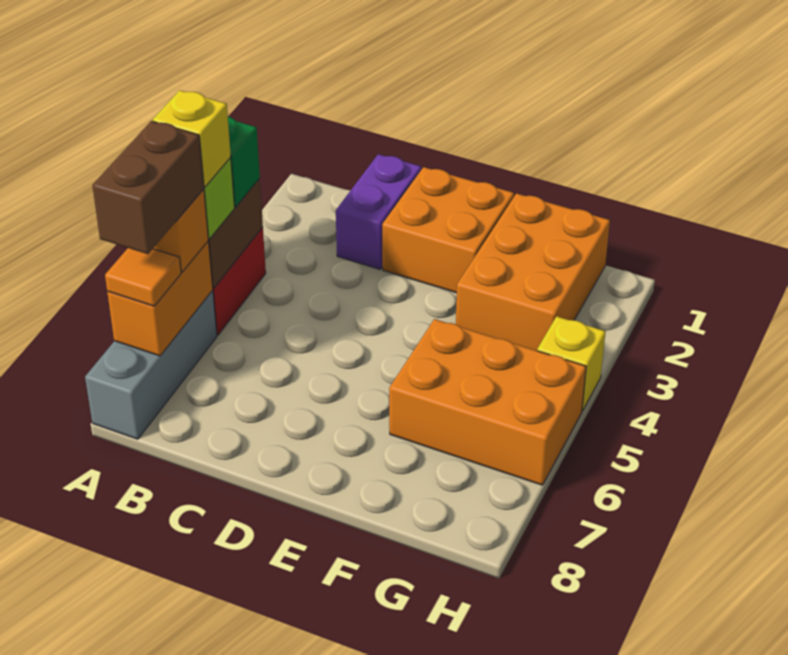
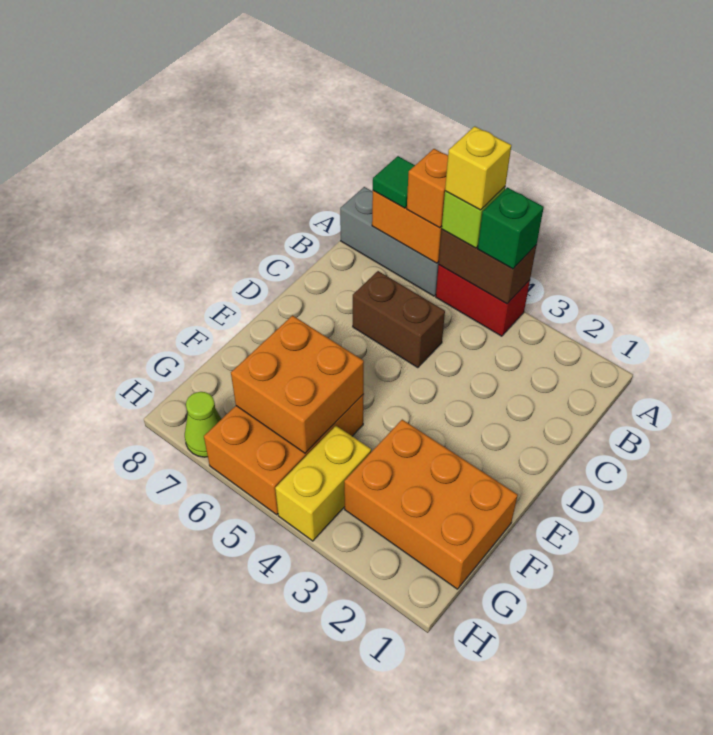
brown brick A6:A7 level 4 -> brown brick C5:C6 level 1
orange tile A7 level 3 -> green tile A7 level 3
purple brick C1:C2 level 1 -> none
orange brick D1:E2 level 1 -> orange brick F5:G6 level 2
yellow brick H4 level 1 -> yellow brick G4:H4 level 1
none -> lime cone H7 level 1

